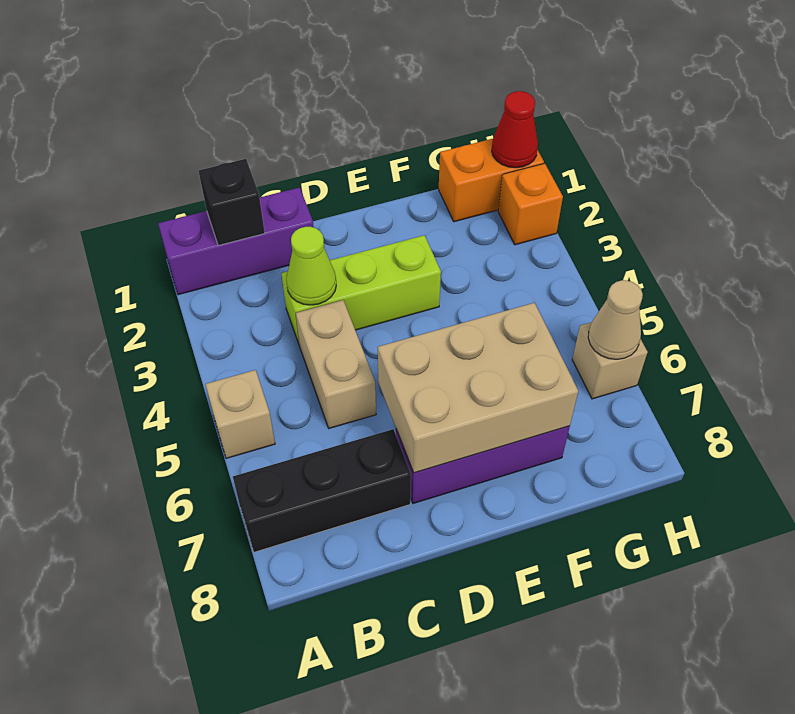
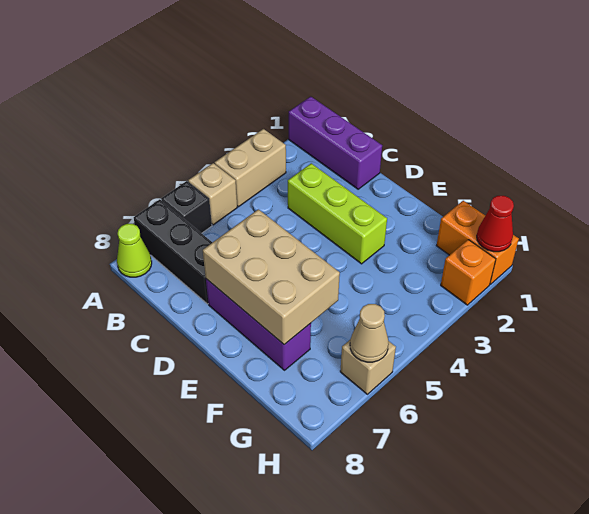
black brick B1 level 2 -> black brick A6 level 1
lime cone C3 level 2 -> lime cone A8 level 1
tan brick C4:C5 level 1 -> tan brick A3:A4 level 1

